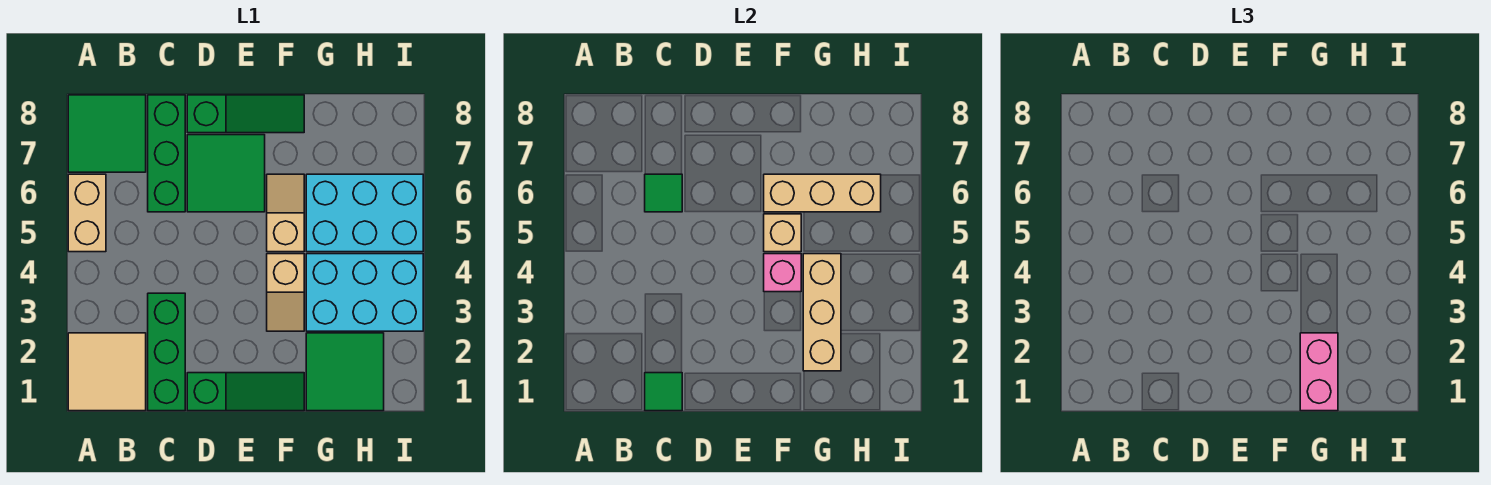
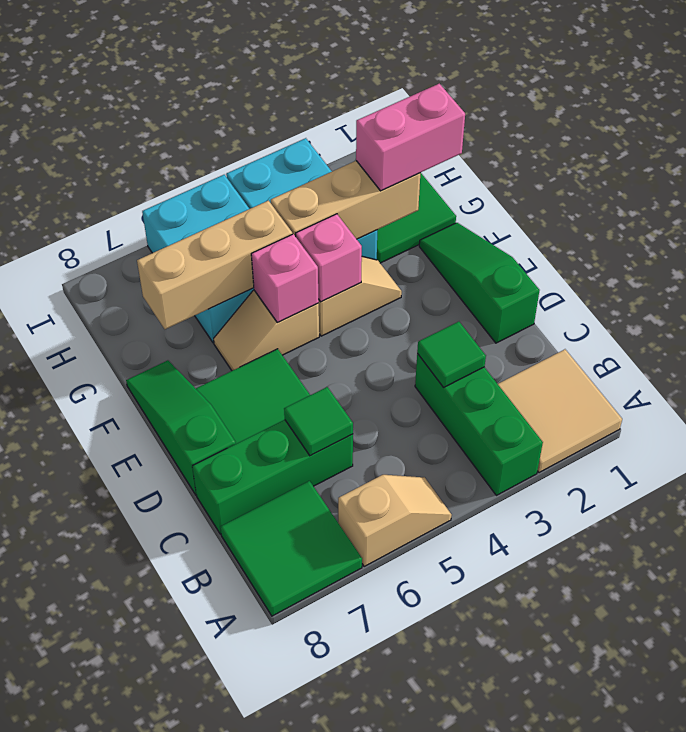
tan brick A5:A6 level 1 -> tan slope A5:A6 level 1 top 6
green brick C1:C3 level 1 -> green brick A3:C3 level 1
green tile C1 level 2 -> green tile C3 level 2
tan brick F5 level 2 -> pink brick F5 level 2
tan brick F6:H6 level 2 -> tan brick G5:G7 level 2

